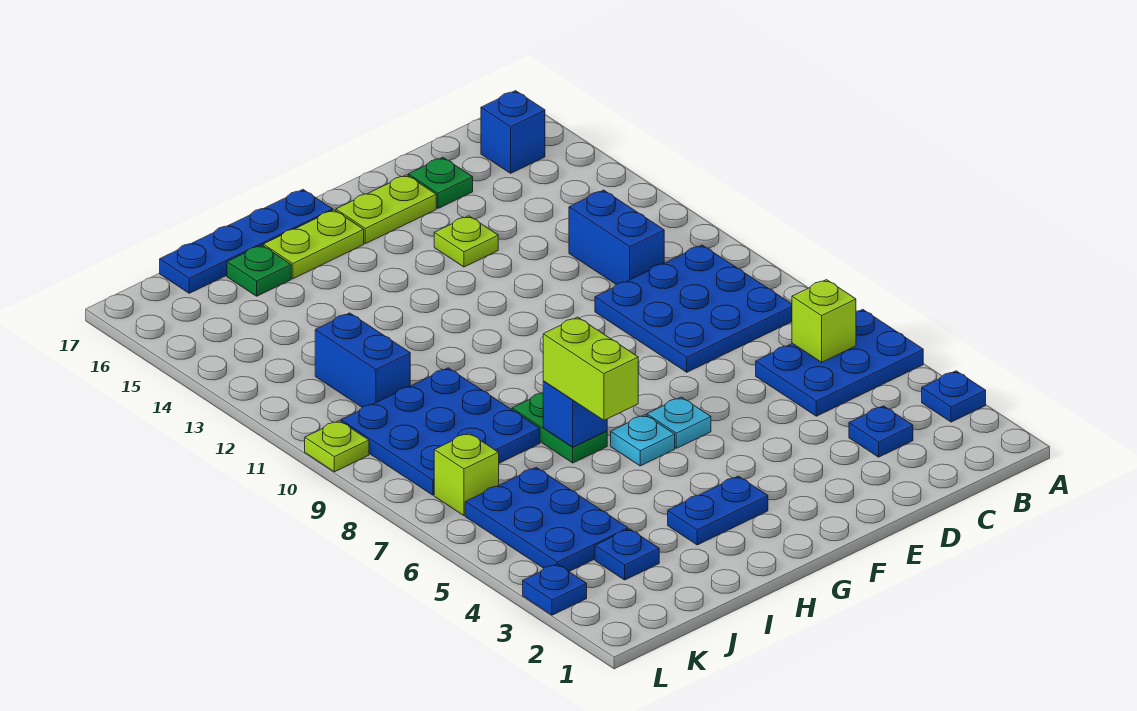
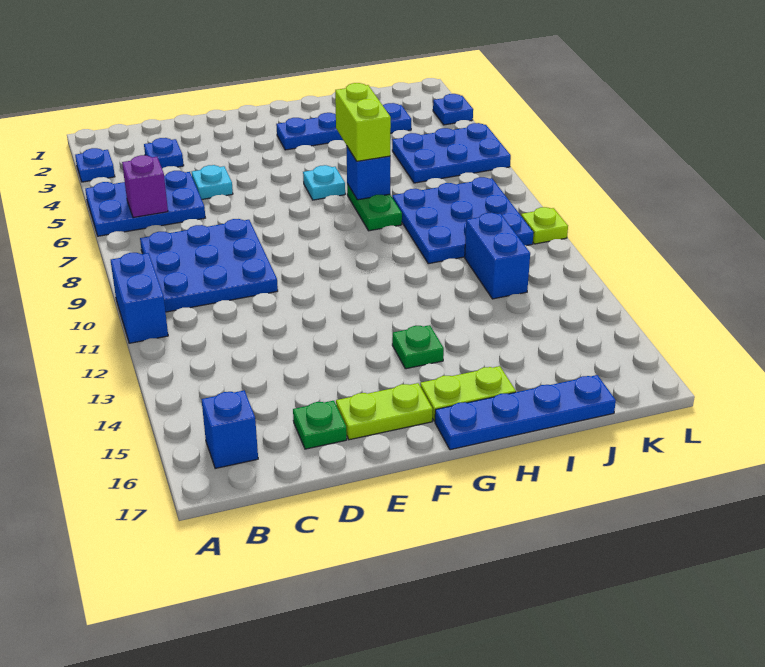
lime brick B6 level 2 -> purple brick B6 level 2
blue brick C11:C12 level 1 -> blue brick A10:A11 level 1
lime plate E14 level 1 -> none
cyan plate F6 level 1 -> cyan plate D5 level 1
green plate I16 level 1 -> green plate G14 level 1
blue plate J4:K6 level 1 -> blue plate J5:L6 level 1
lime brick K7 level 1 -> none

